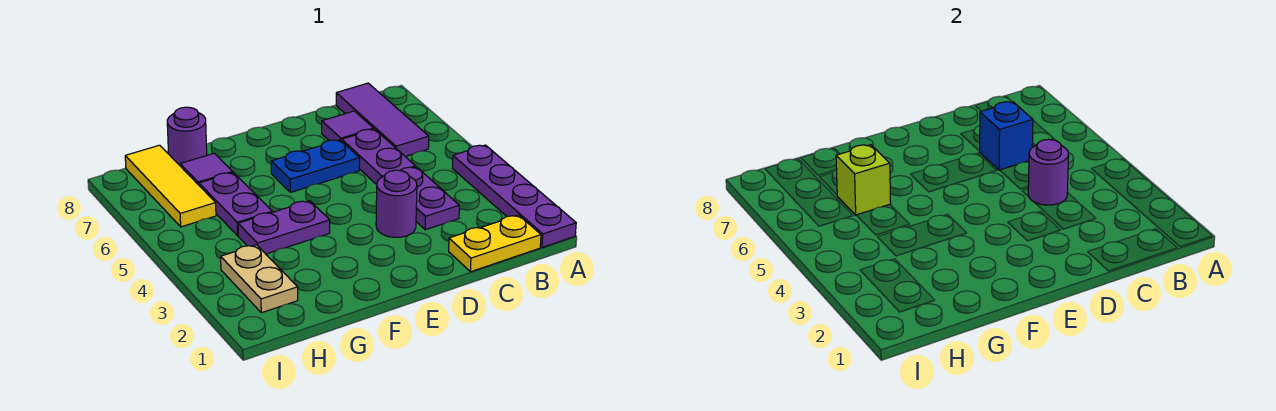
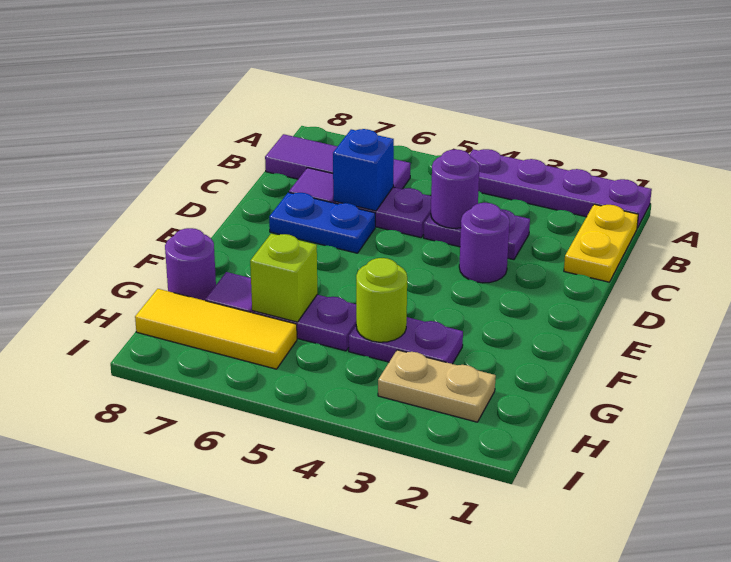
blue plate D6:E6 level 1 -> blue plate D6:D7 level 1
purple plate F4:G4 level 1 -> purple plate G3:G4 level 1
none -> lime round brick G4 level 2

